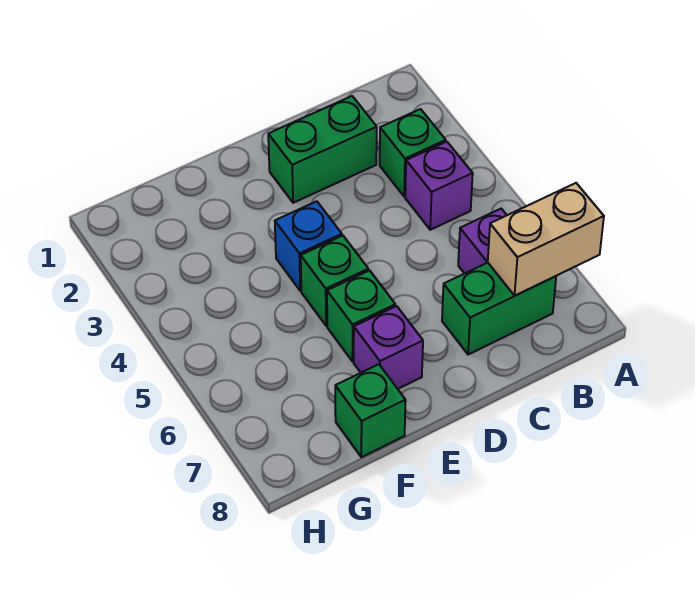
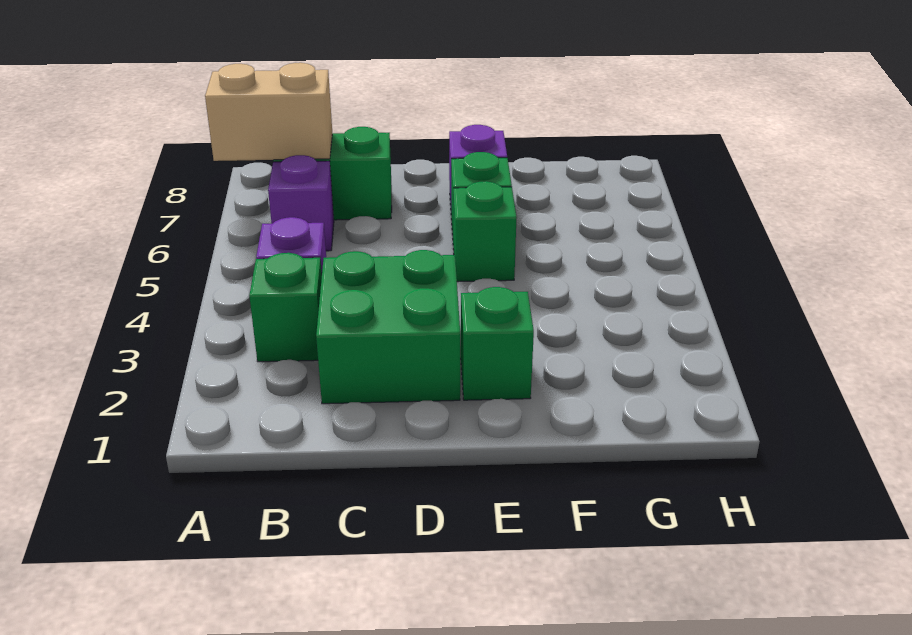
green brick C2:D2 level 1 -> green brick C2:D3 level 1
blue brick E4 level 1 -> none
green brick F8 level 1 -> green brick E2 level 1

